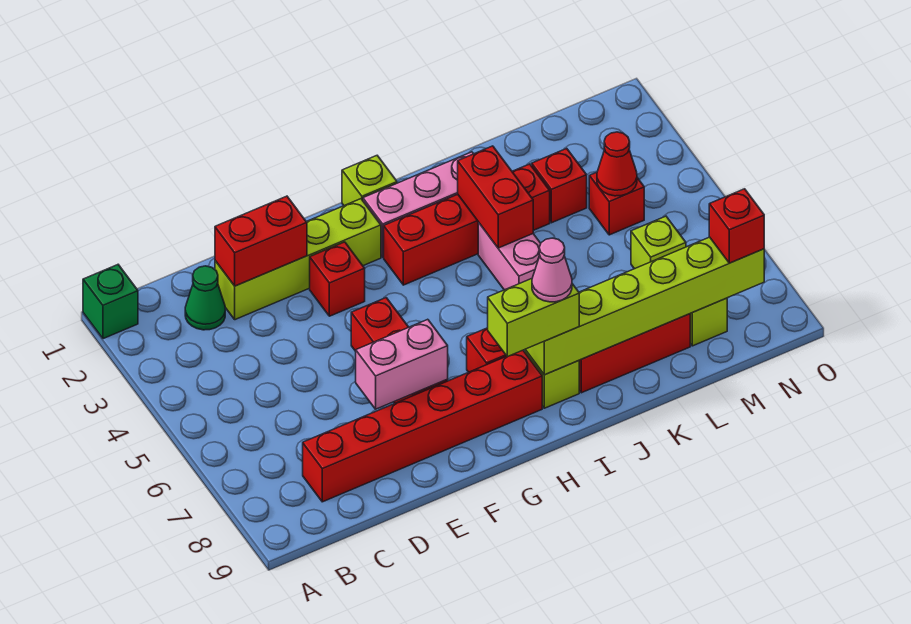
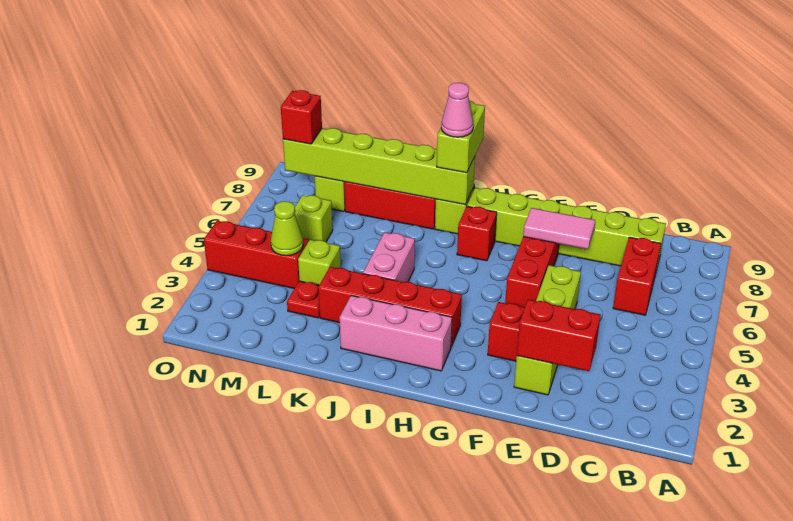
green brick A1 level 1 -> none
green cone C2 level 1 -> none
red brick C8:H8 level 1 -> lime brick C8:H8 level 1
lime brick D2:G2 level 1 -> lime brick E2:E5 level 1
pink brick E7:F7 level 2 -> pink tile E7:F7 level 2
lime brick H1 level 1 -> lime brick L4 level 1
lime brick H8:I8 level 3 -> lime brick I8:I9 level 3
red brick J3:J4 level 2 -> red brick C6:C7 level 1
red brick L3 level 1 -> red plate L3 level 1
red brick M4 level 1 -> red brick M4:O4 level 1
red cone M4 level 2 -> lime cone M4 level 2

